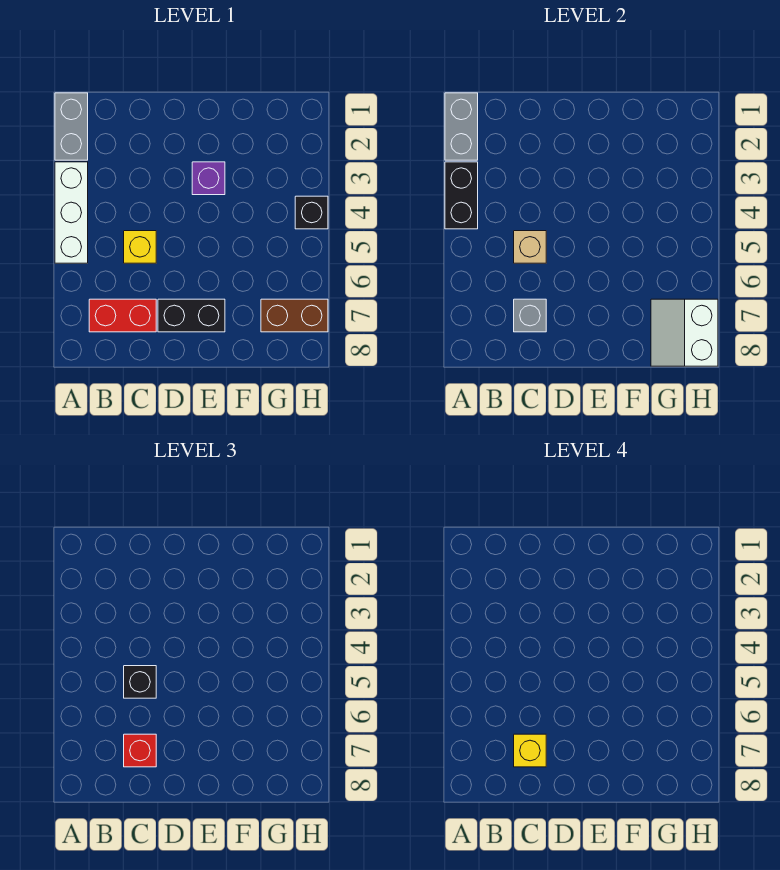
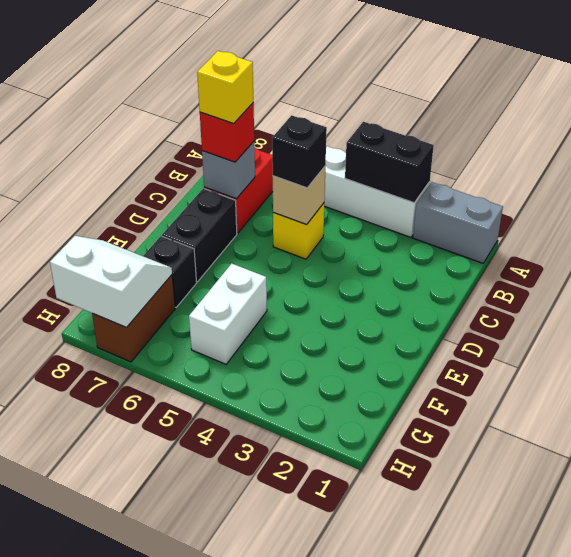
grey brick A1:A2 level 2 -> none
purple brick E3 level 1 -> none
none -> white brick F5:G5 level 1
black brick H4 level 1 -> black brick F7 level 1

